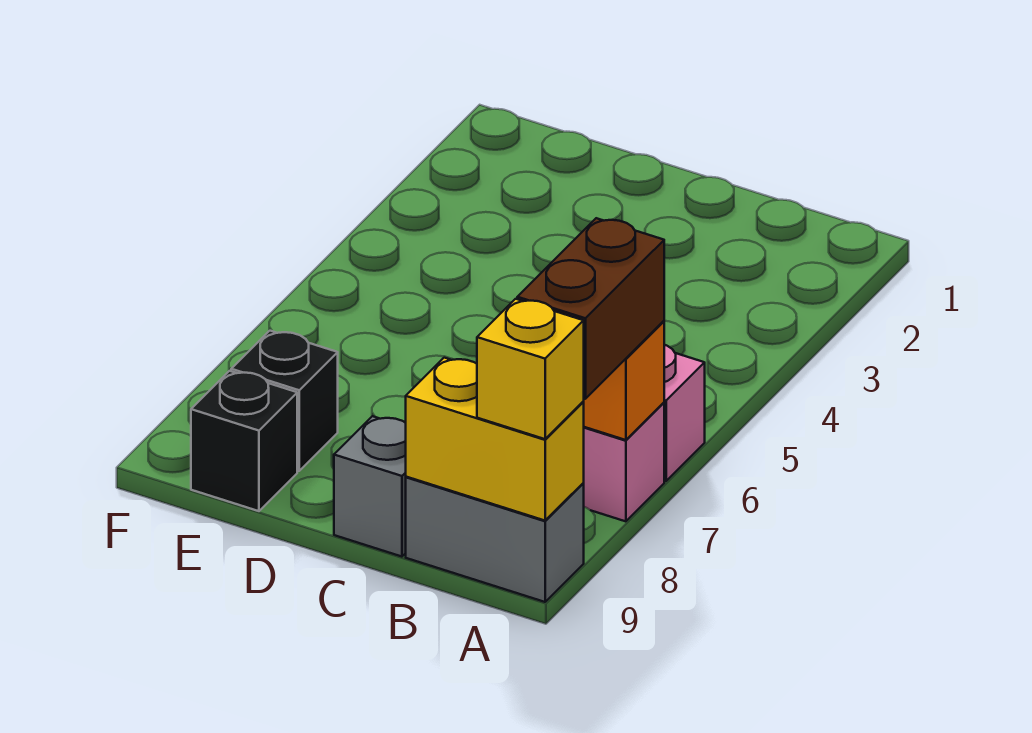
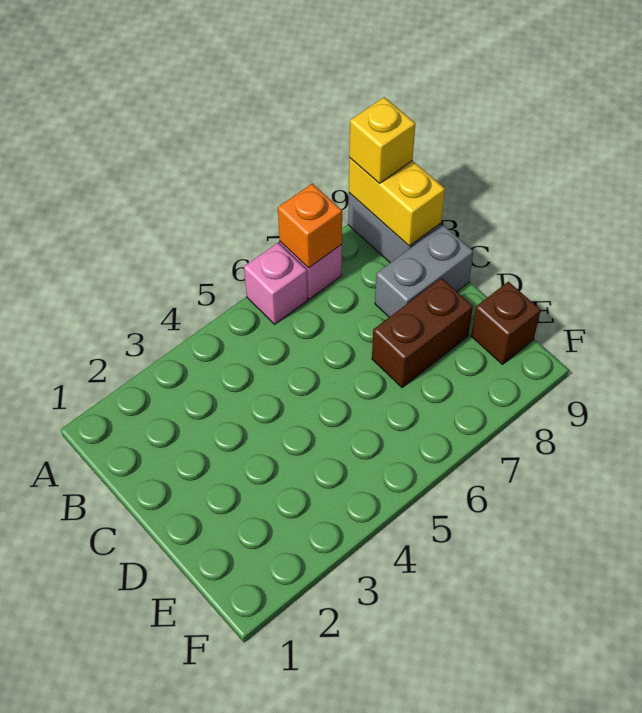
brown brick A7:A8 level 3 -> brown brick D7:D8 level 1
grey brick C9 level 1 -> grey brick C8:C9 level 1
black brick E8 level 1 -> none
black brick E9 level 1 -> brown brick E9 level 1

